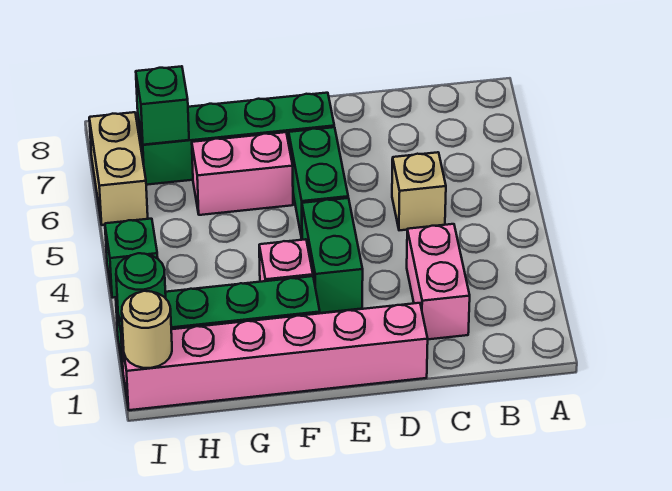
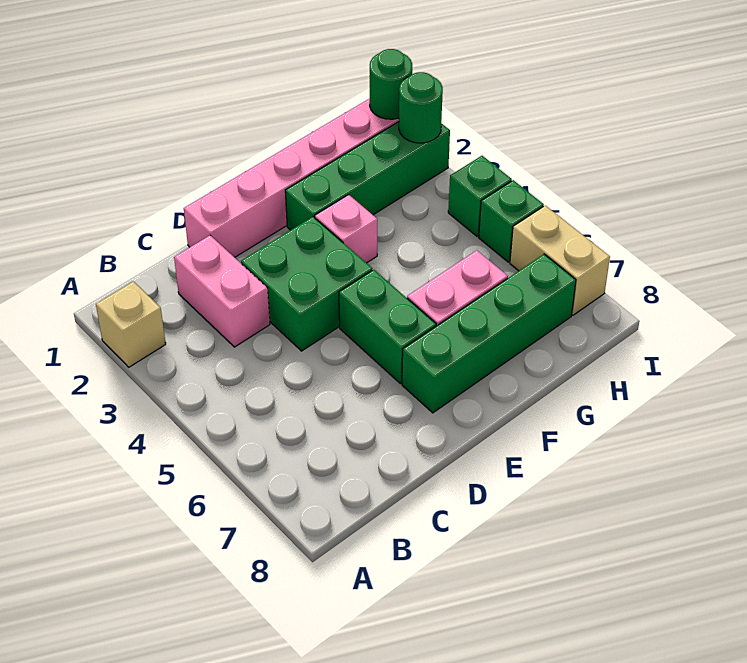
tan brick C5 level 1 -> tan brick A2 level 1
green brick E3:E4 level 1 -> green brick D3:E4 level 1
green brick H7 level 2 -> green brick I5 level 1
tan round brick I1 level 2 -> green round brick I1 level 2

